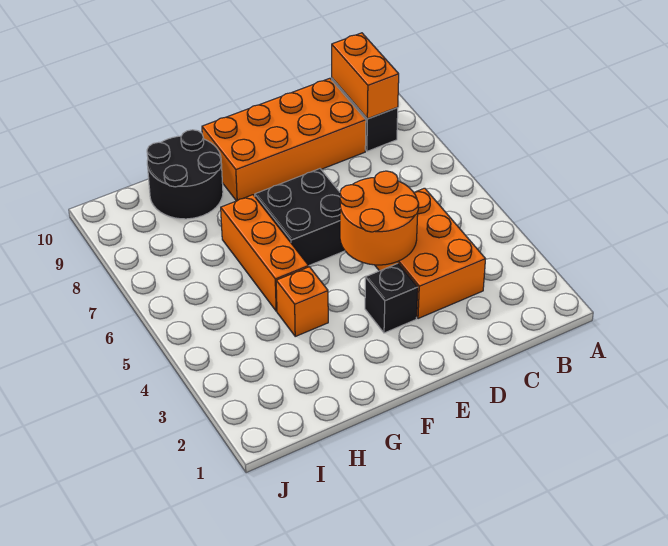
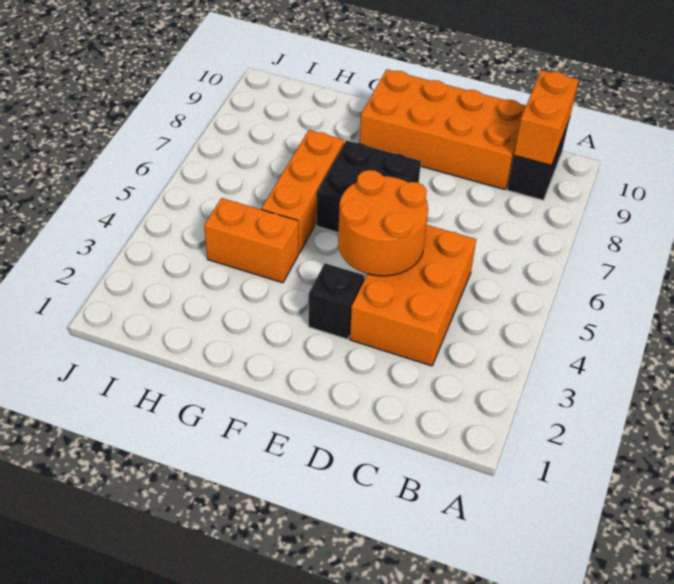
orange brick G4 level 1 -> orange brick G4:H4 level 1
black round brick G9:H10 level 1 -> none

